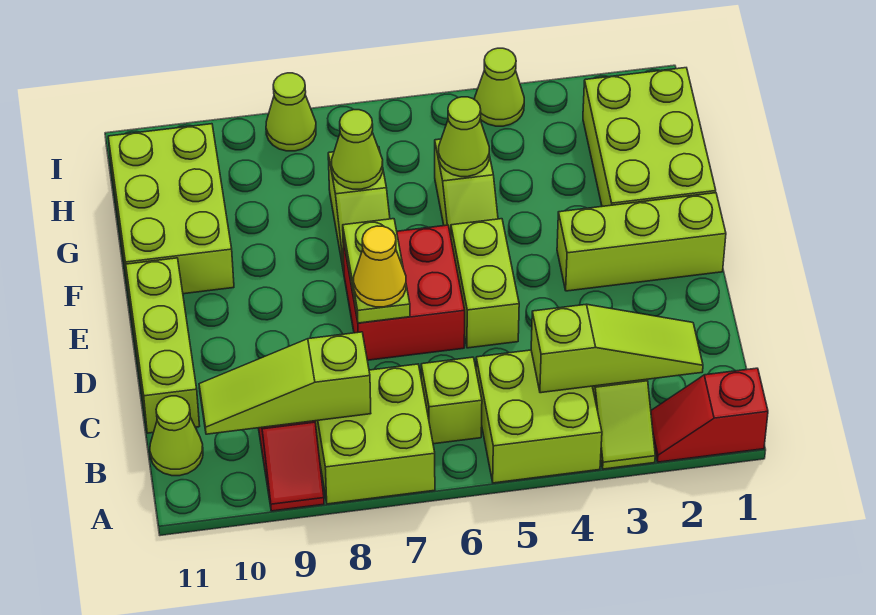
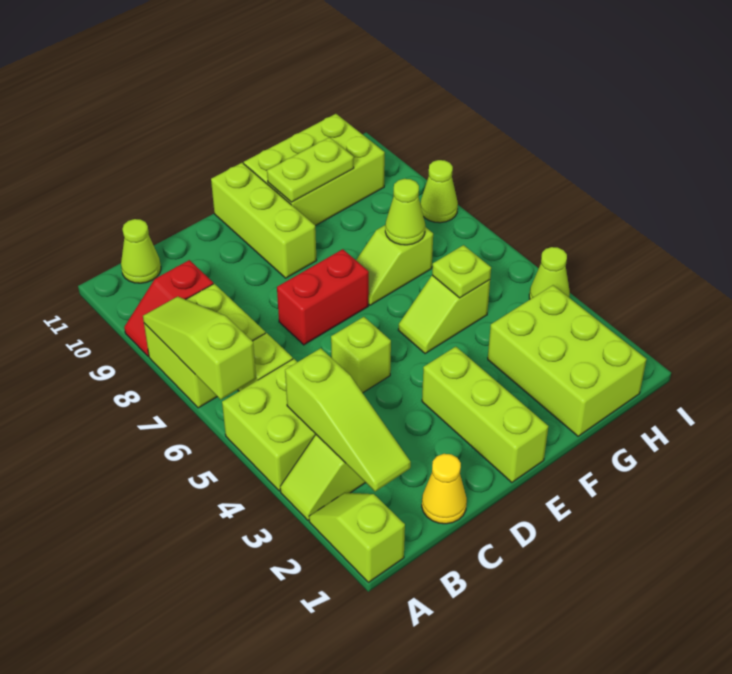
red slope A1:A2 level 1 top 1 -> lime slope A1:A2 level 1 top 1
lime slope B8:B10 level 2 top 8 -> lime slope A6:A8 level 2 top 6
lime brick C11:E11 level 1 -> lime brick E9:E11 level 1
lime brick D5:E5 level 1 -> lime brick D5 level 1
red brick D6:E7 level 1 -> red brick D7:E7 level 1
lime plate D7:E7 level 2 -> lime plate F10:G10 level 2
yellow cone D7 level 3 -> yellow cone C1 level 1
lime brick F1:H2 level 1 -> lime brick G1:H3 level 1
lime cone G5 level 2 -> lime plate G5 level 2

